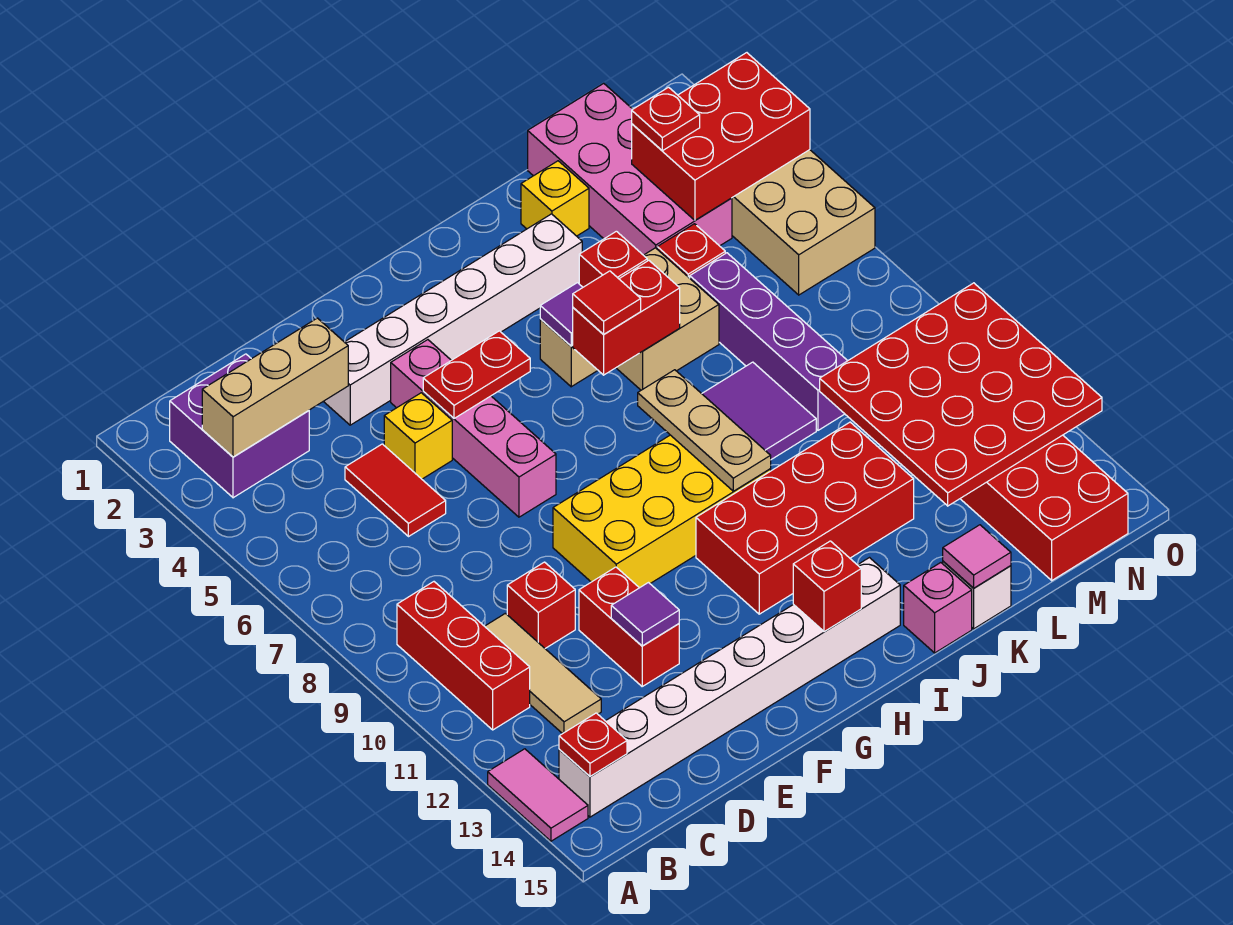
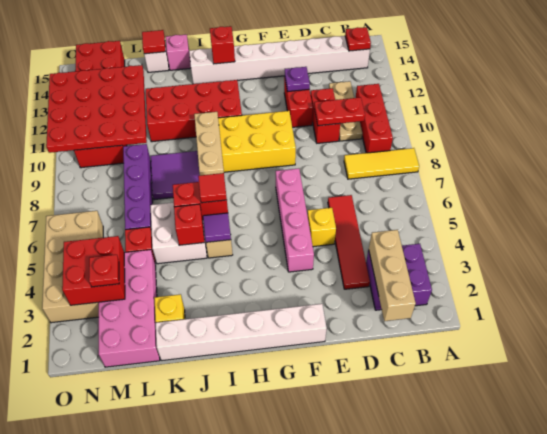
none -> yellow tile A8:C8 level 1
pink tile A13:A14 level 1 -> none
tan brick B3:D3 level 2 -> tan brick C1:C3 level 2
tan tile C10:C12 level 1 -> tan plate C10:C12 level 1
red tile D5:D6 level 1 -> red tile D3:D6 level 1
red brick D10 level 1 -> red brick D10:D11 level 1
white brick E3:J3 level 1 -> white brick F1:K1 level 1
purple tile E12 level 2 -> purple plate E12 level 2
red plate F5:G5 level 2 -> red plate C10:D10 level 2
tan brick J5:K6 level 1 -> white brick J5:K6 level 1
pink tile K15 level 2 -> red tile K15 level 2
red brick M3:O4 level 2 -> red brick M3:N4 level 2

